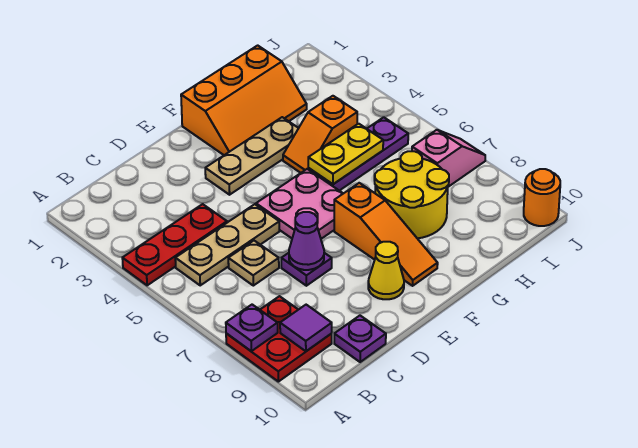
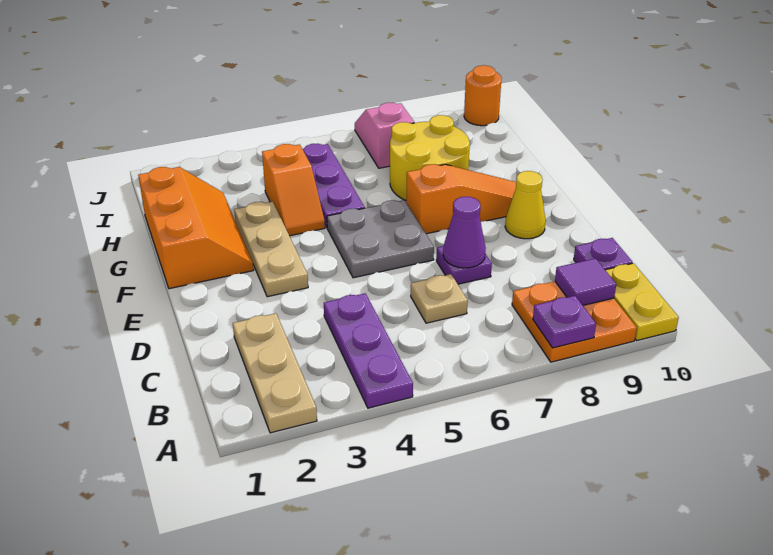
red plate A4:C4 level 1 -> purple plate A4:C4 level 1
red plate A8:B9 level 1 -> orange plate A8:B9 level 1
tan plate B5:D5 level 1 -> tan plate A2:C2 level 1
pink plate E5:F6 level 1 -> grey plate E5:F6 level 1
yellow plate G5:H5 level 2 -> yellow plate A10:B10 level 1

